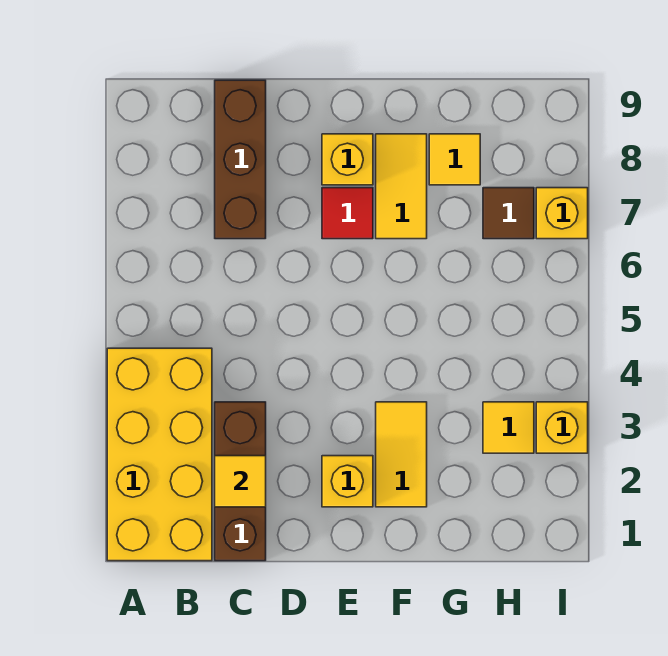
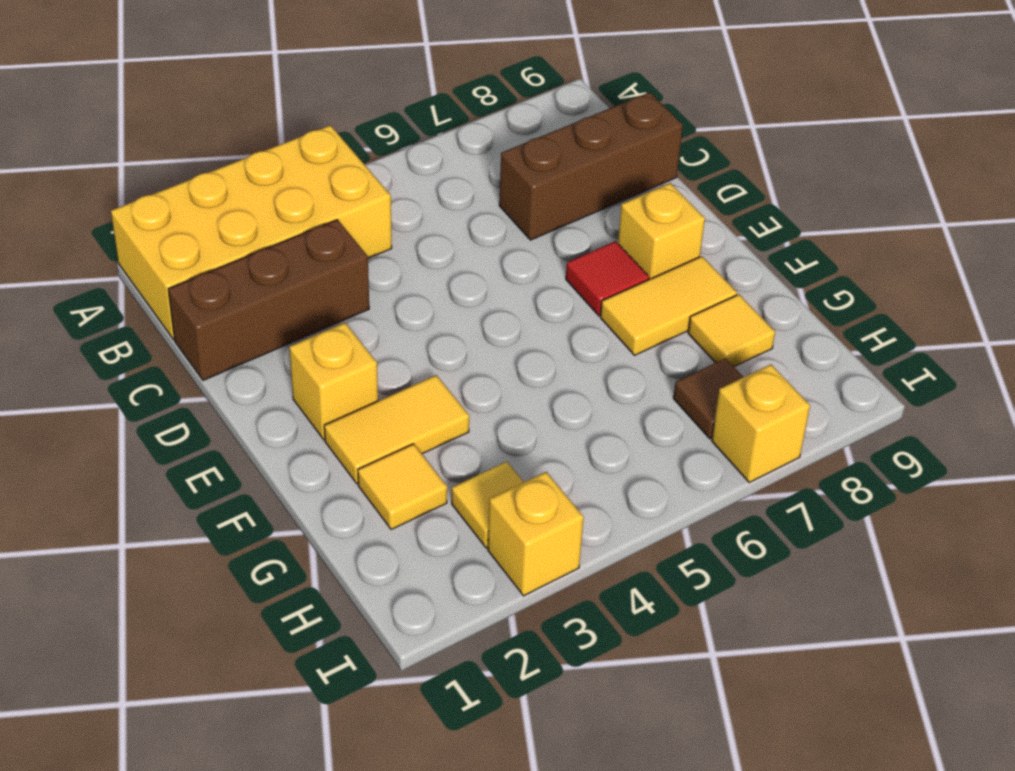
yellow tile C2 level 2 -> yellow tile G2 level 1

